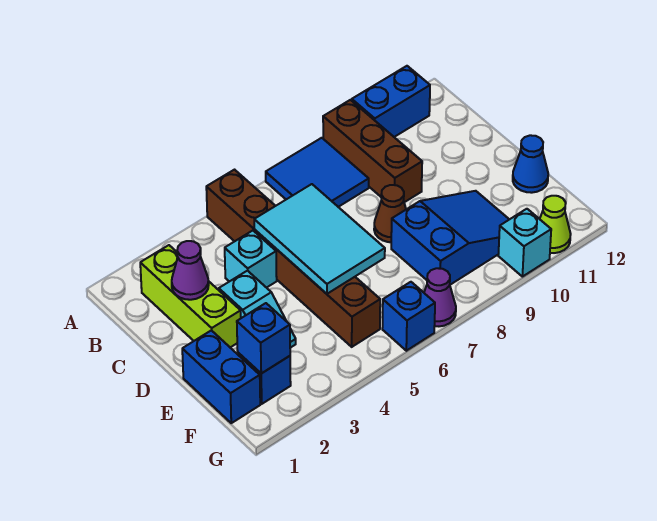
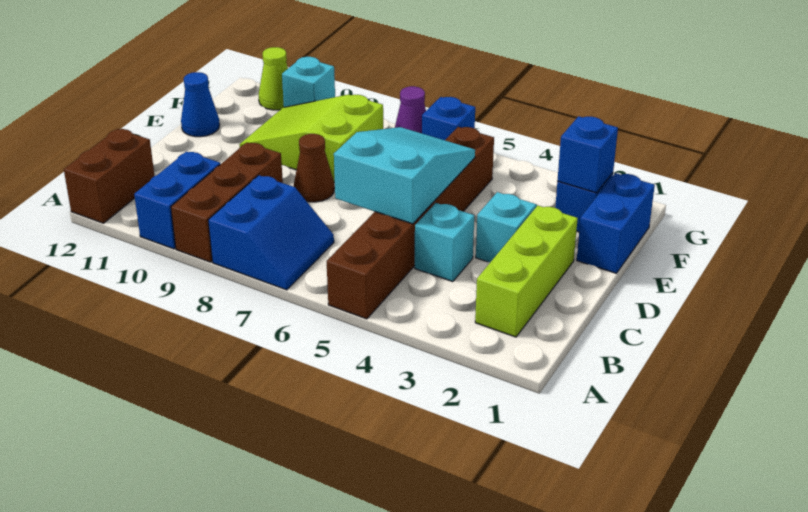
blue tile A7:B8 level 1 -> blue slope A7:B8 level 1 top 8
blue brick A10:A11 level 1 -> blue brick A10:B10 level 1
none -> brown brick A12:B12 level 1
purple cone C2 level 2 -> none
cyan tile C5:E6 level 2 -> cyan slope C5:E6 level 2 top C
blue slope E8:F10 level 1 top 8 -> lime slope E8:F10 level 1 top 8

